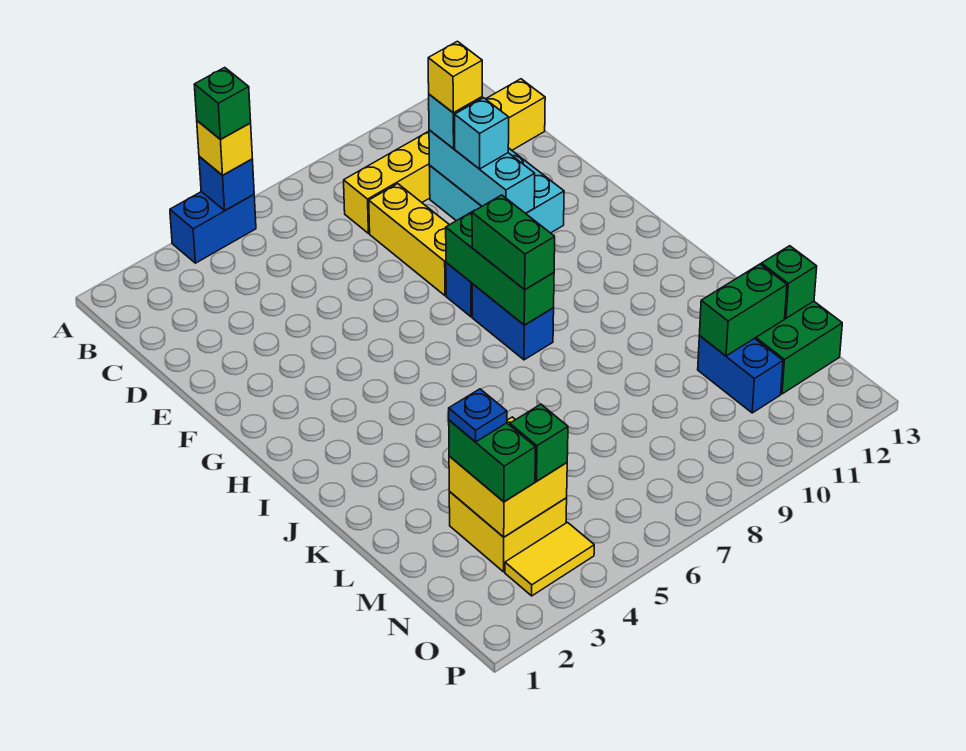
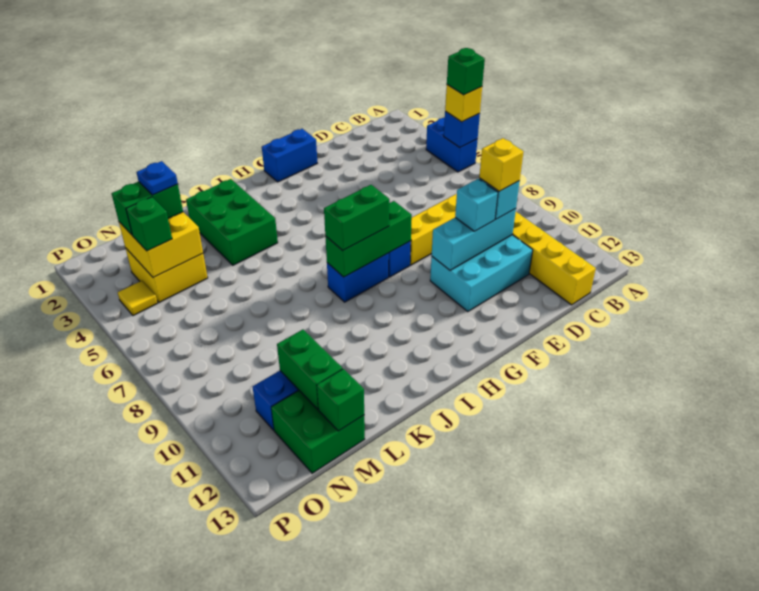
none -> blue brick F1:G1 level 1
none -> green brick J2:K4 level 1
yellow tile O3:O4 level 1 -> yellow tile O4 level 1

